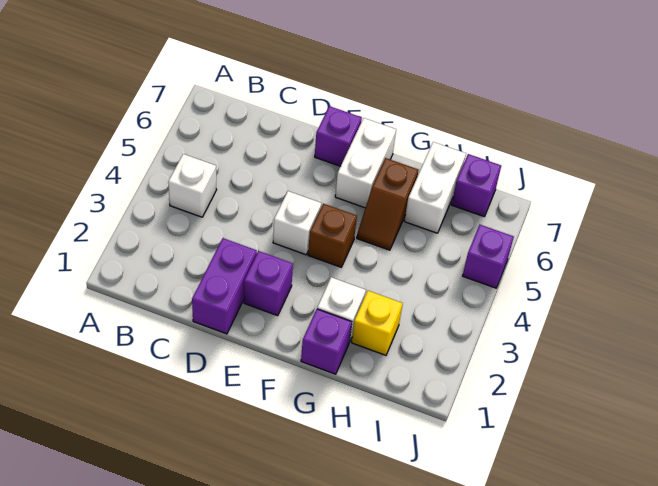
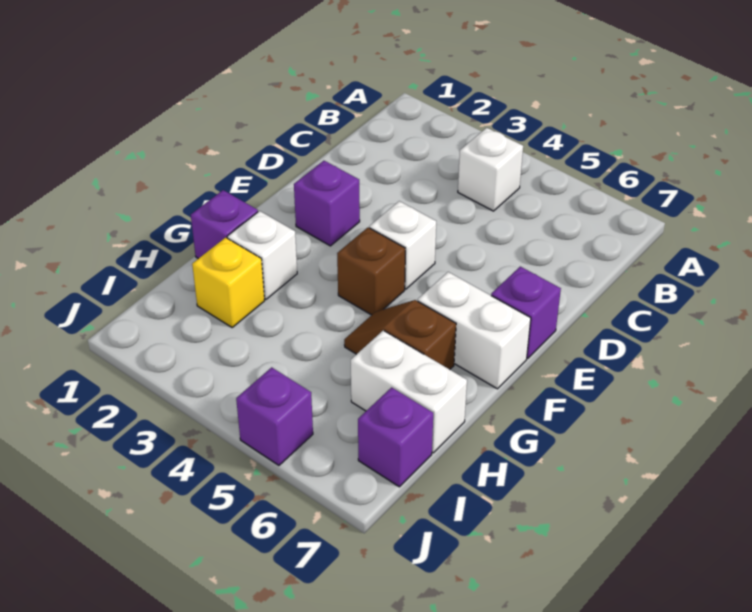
purple brick D1:D2 level 1 -> none

